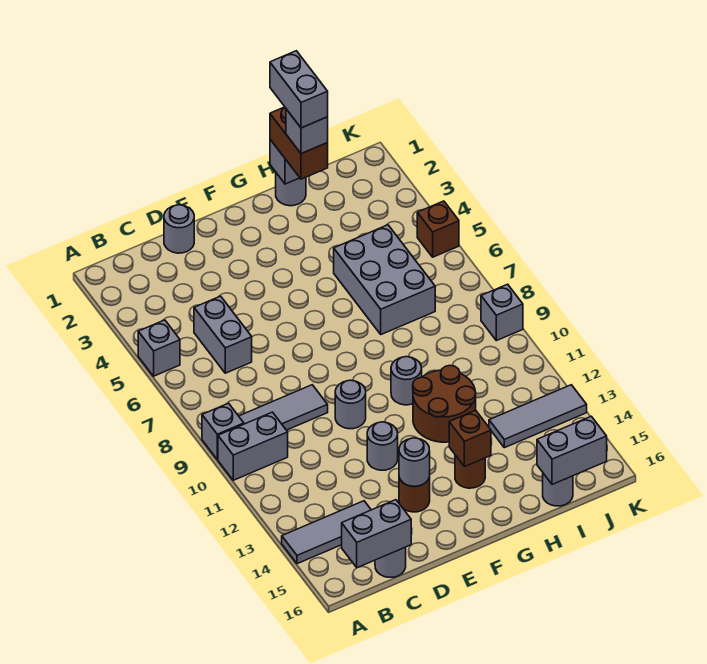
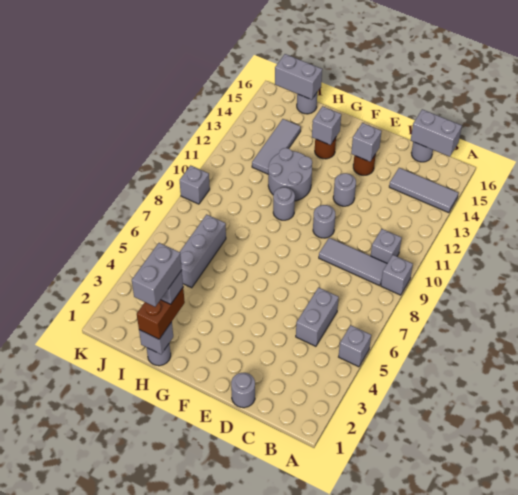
grey brick A10:B10 level 1 -> grey brick B10 level 1
grey round brick E14 level 2 -> grey brick E14 level 2
brown round brick G11:H12 level 1 -> grey round brick G11:H12 level 1
brown brick G14 level 2 -> grey brick G14 level 2
grey brick H5:I7 level 1 -> grey brick I5:I7 level 1
grey tile I13:K13 level 1 -> grey tile I12:I14 level 1
brown brick K5 level 1 -> none

